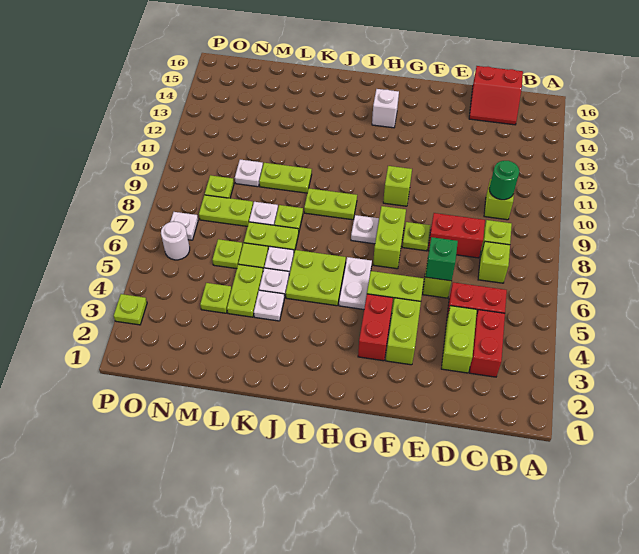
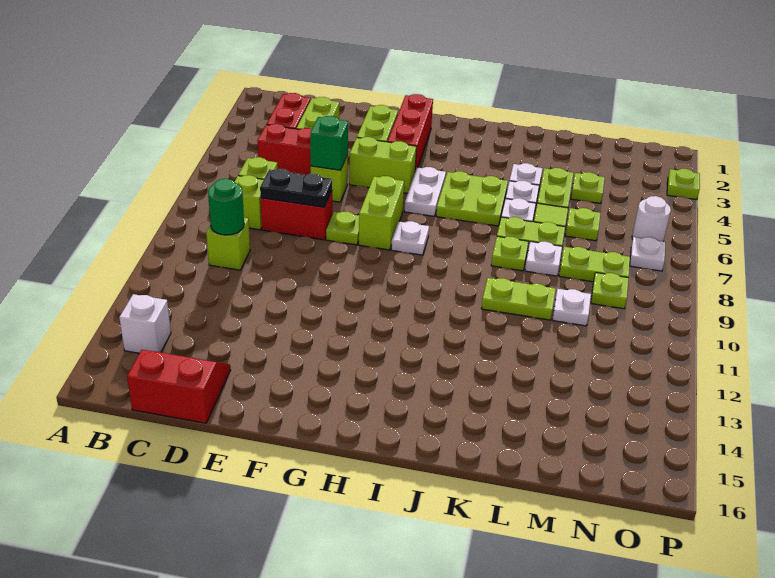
none -> black plate D8:E8 level 2
red brick G3:G4 level 1 -> red brick G2:G4 level 1
lime brick G10 level 1 -> none
white brick H14 level 1 -> white brick B14 level 1
lime plate I9:J9 level 1 -> none

